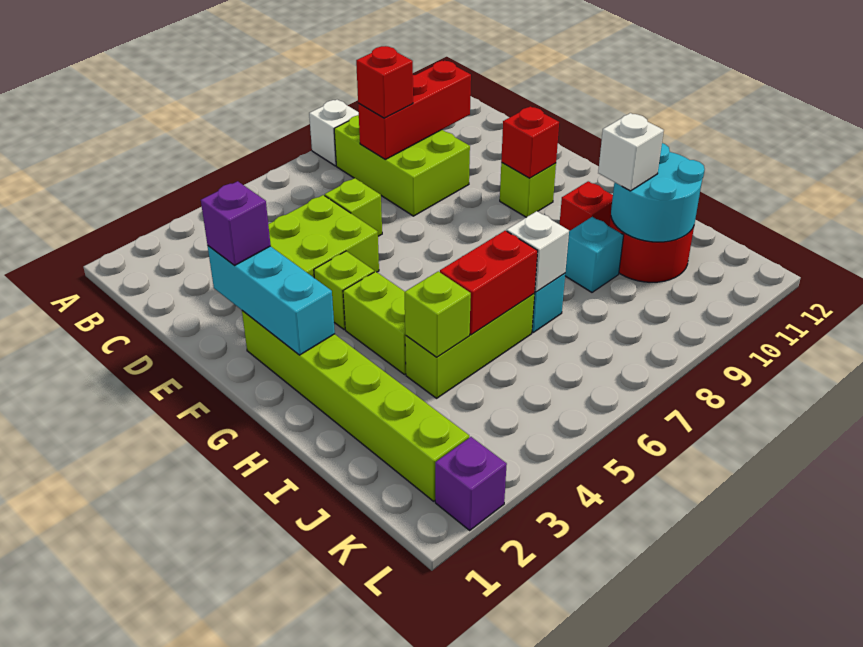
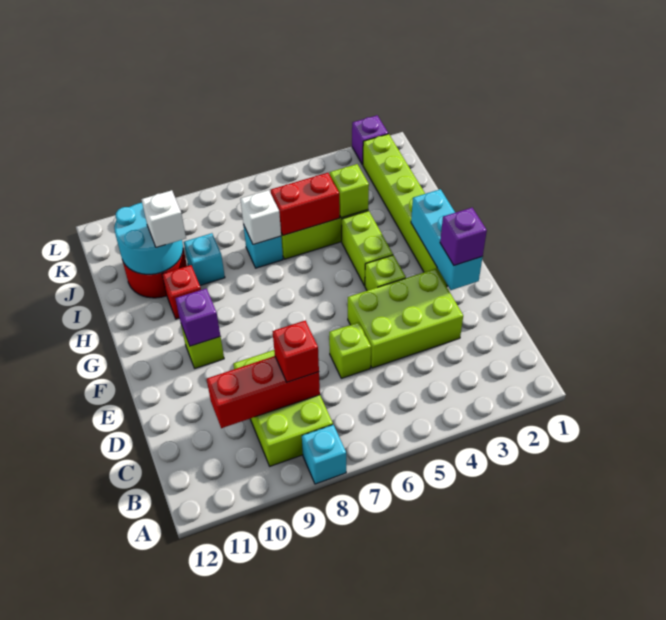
white brick A8 level 1 -> cyan brick A8 level 1
red brick F10 level 2 -> purple brick F10 level 2

